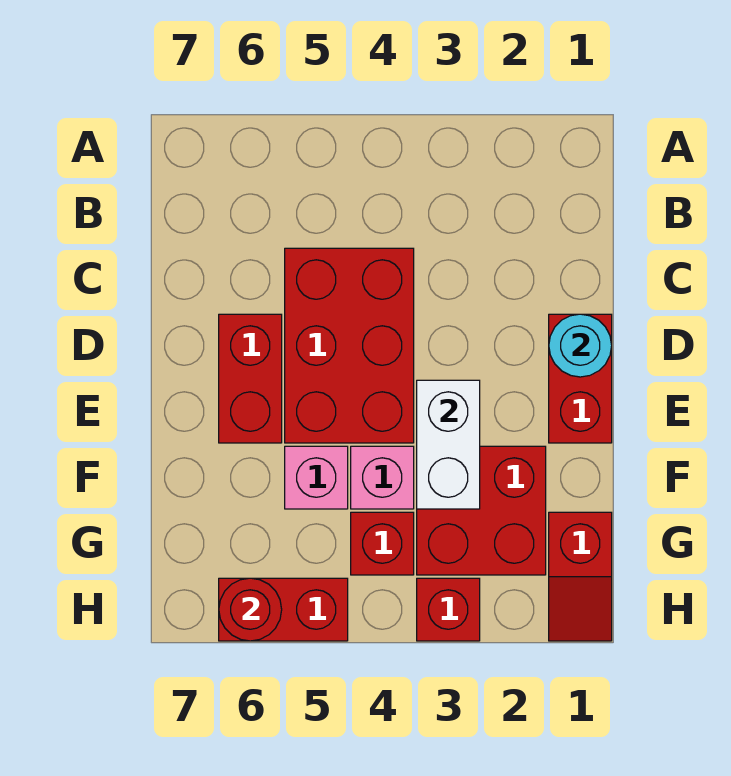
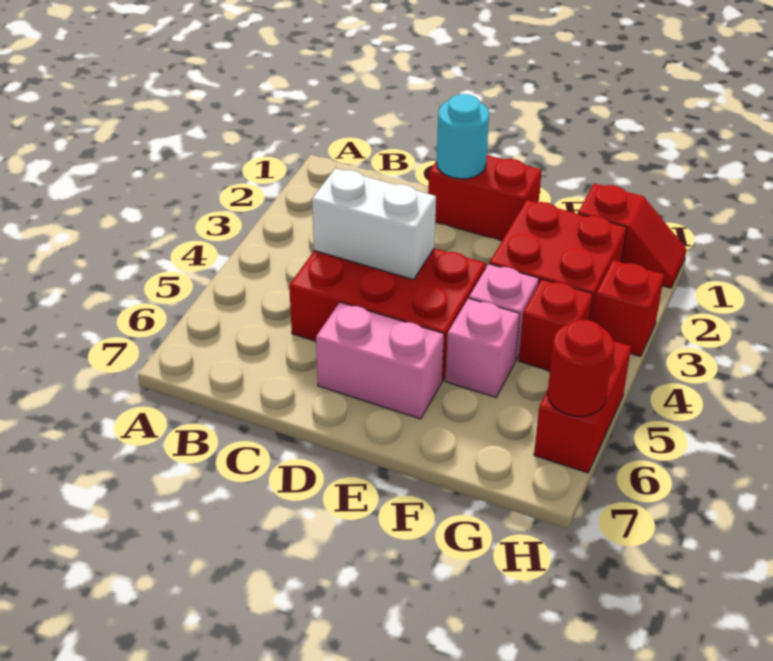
red brick D6:E6 level 1 -> pink brick D6:E6 level 1
white brick E3:F3 level 2 -> white brick C4:D4 level 2

